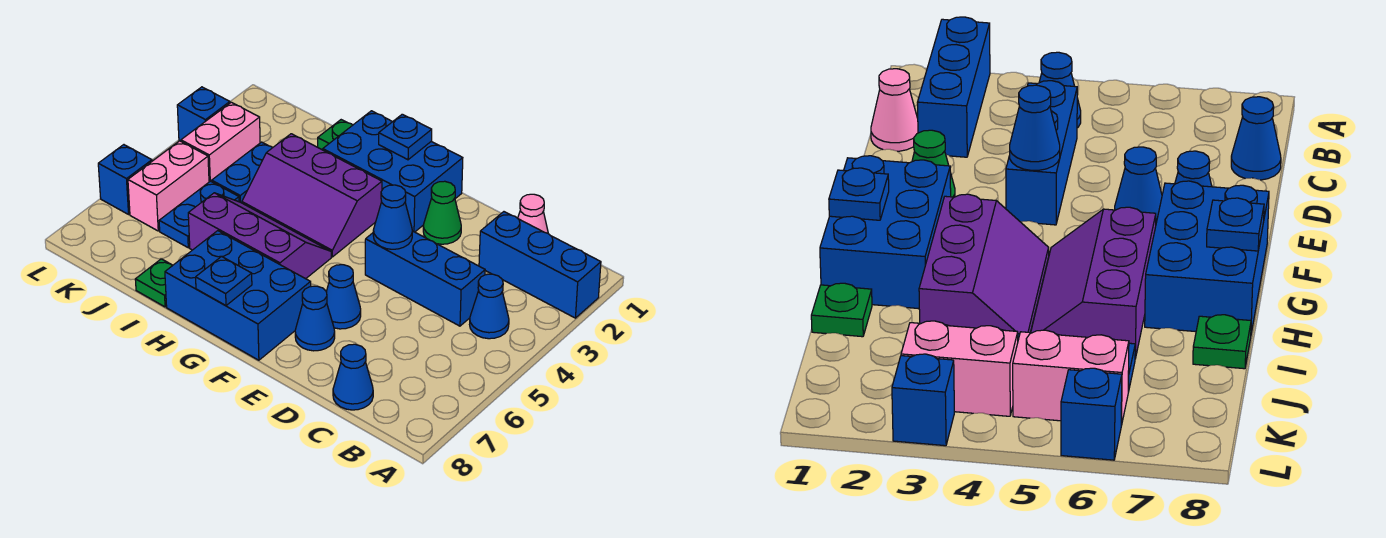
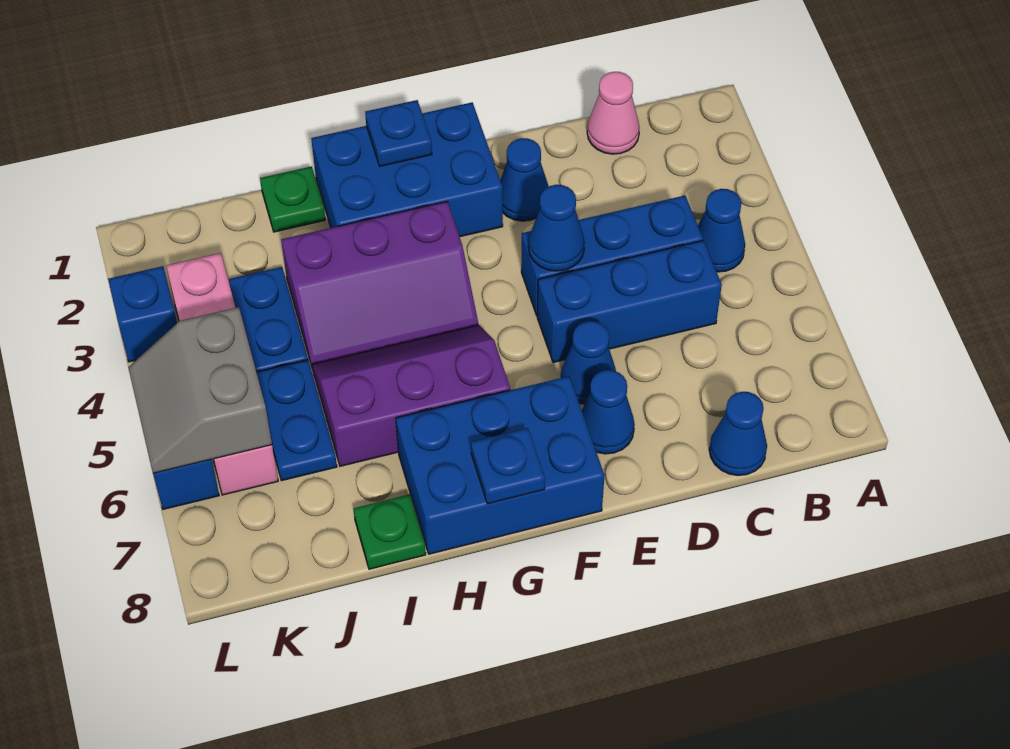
blue brick A2:C2 level 1 -> blue brick C5:E5 level 1
green cone E2 level 1 -> blue cone E2 level 1
none -> grey slope K5:L6 level 2 top K

